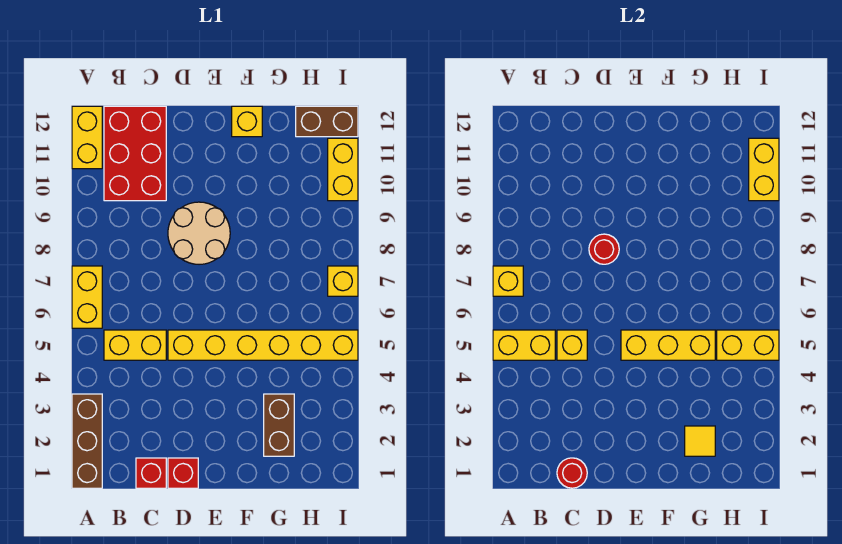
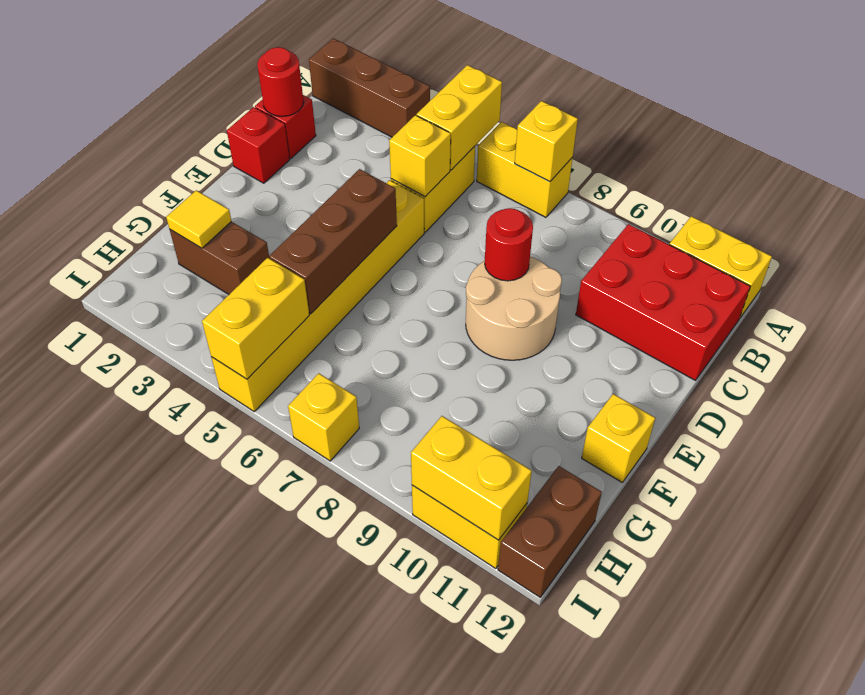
yellow brick E5:G5 level 2 -> brown brick E5:G5 level 2

